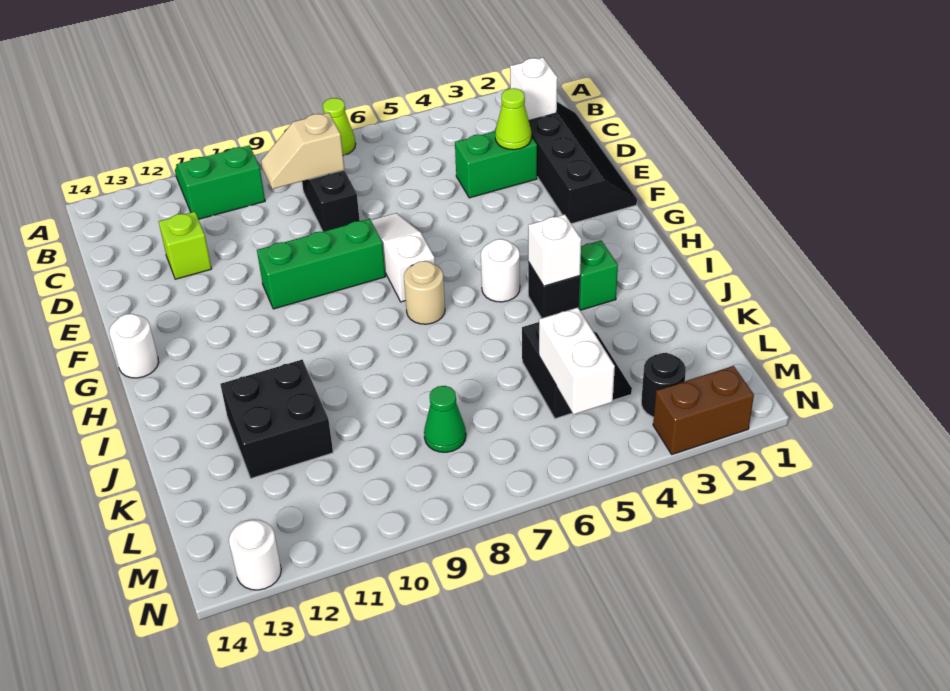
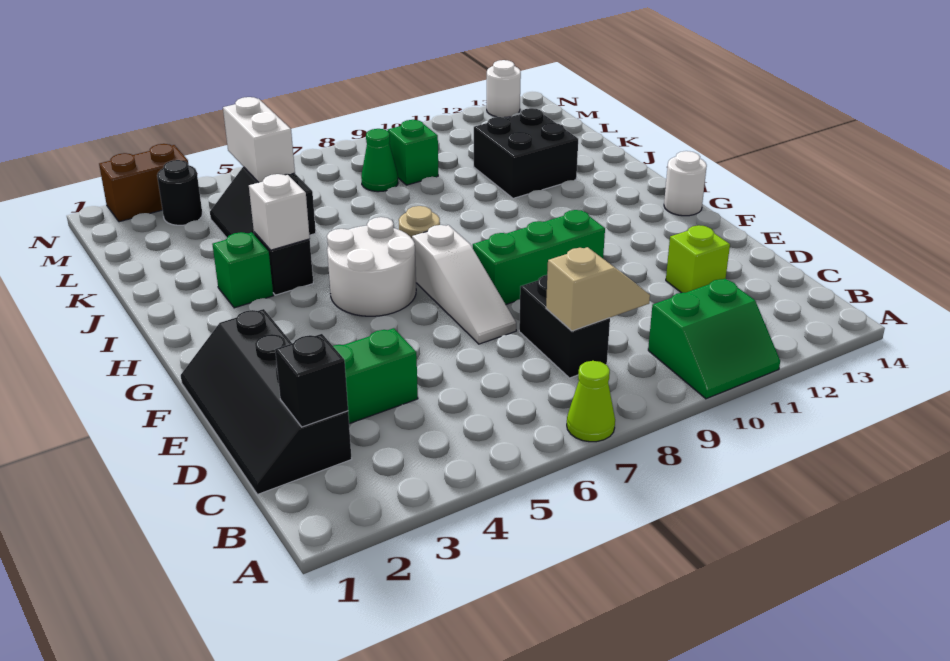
white brick C2 level 2 -> black brick C2 level 2
lime cone D3 level 2 -> none
white round brick H5 level 1 -> white round brick G5:H6 level 1
none -> green brick L9 level 1

